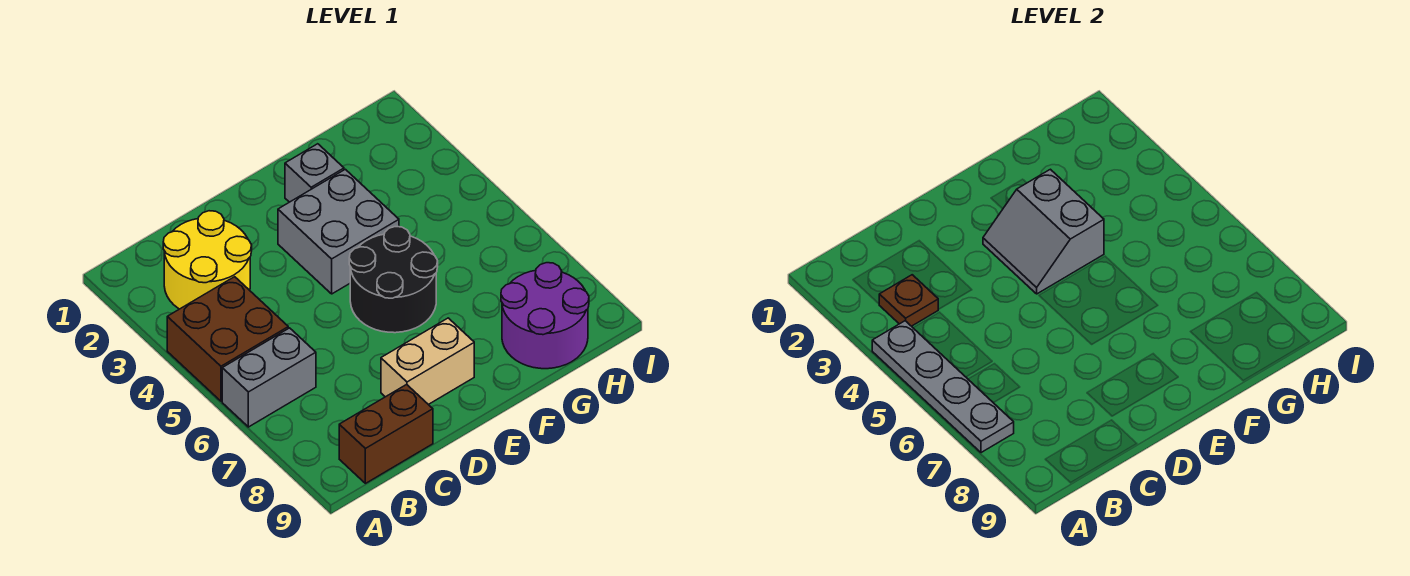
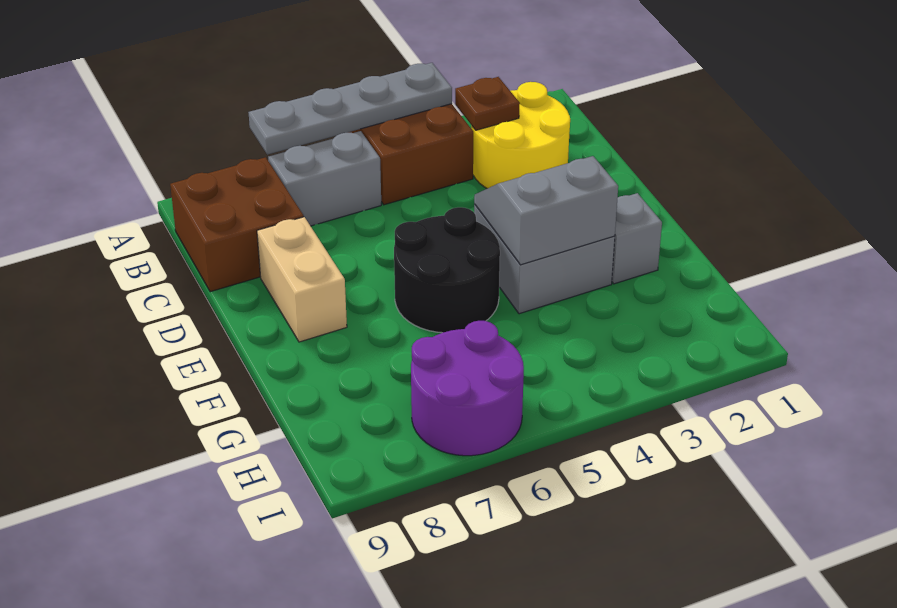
grey brick A6:B6 level 1 -> grey brick B6:B7 level 1
brown brick B9:C9 level 1 -> brown brick B8:C9 level 1
purple round brick G8:H9 level 1 -> purple round brick H6:I7 level 1

